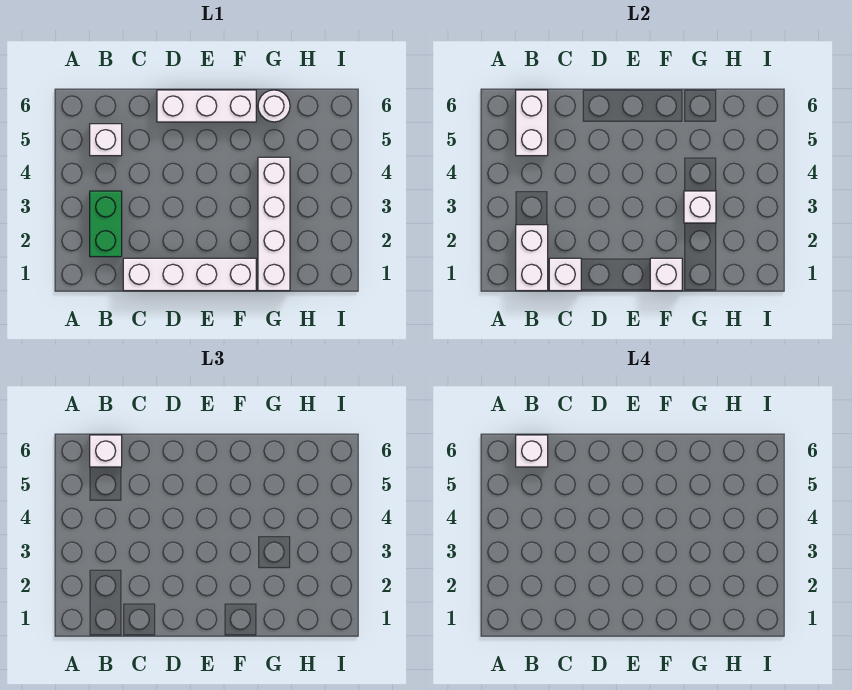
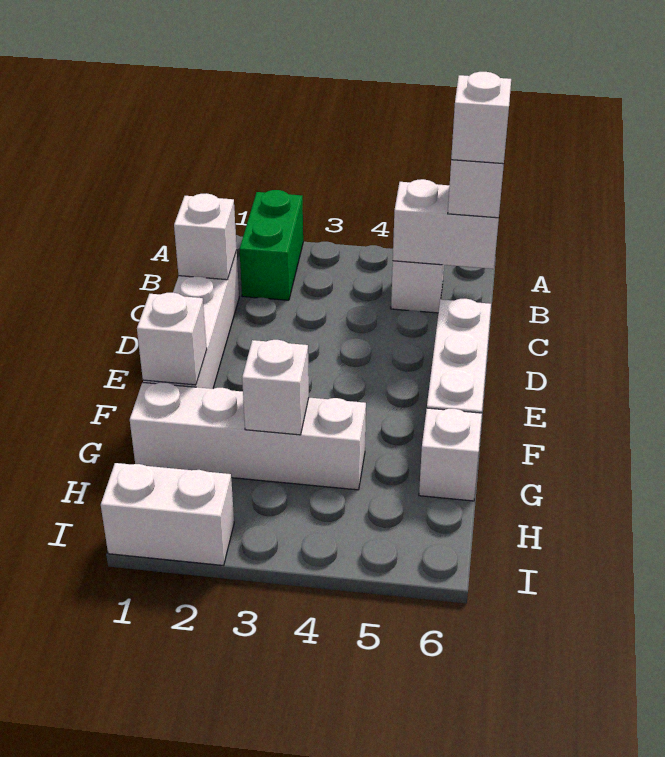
white brick B1:B2 level 2 -> white brick I1:I2 level 1
green brick B2:B3 level 1 -> green brick A2:B2 level 1
white round brick G6 level 1 -> white brick G6 level 1

